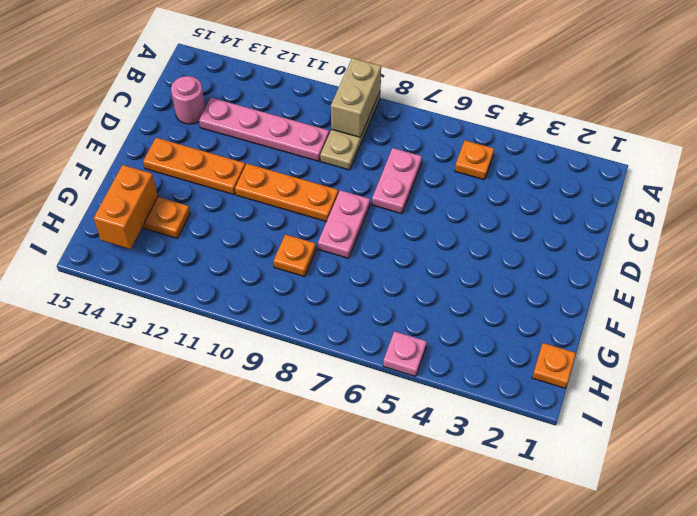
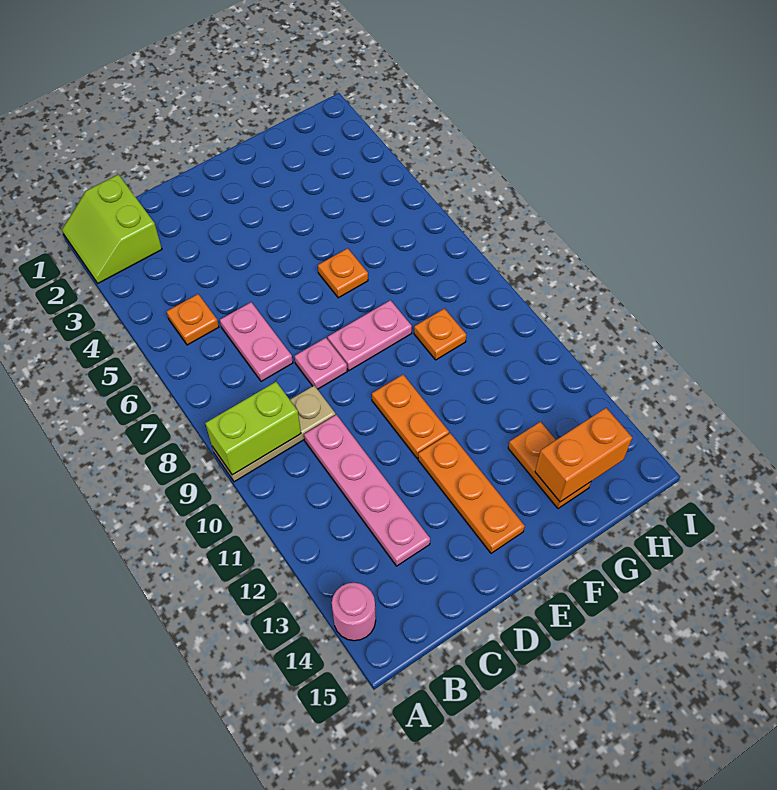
none -> lime slope A1:B2 level 1 top B
tan brick A9:B9 level 2 -> lime brick A9:B9 level 2
pink plate C7:D7 level 1 -> pink plate C6:C7 level 1
pink round brick C14 level 1 -> pink round brick A14 level 1
orange plate E9:E11 level 1 -> orange plate E10:E11 level 1
orange plate H1 level 1 -> orange plate F6 level 1
pink plate I5 level 1 -> pink plate D8 level 1

